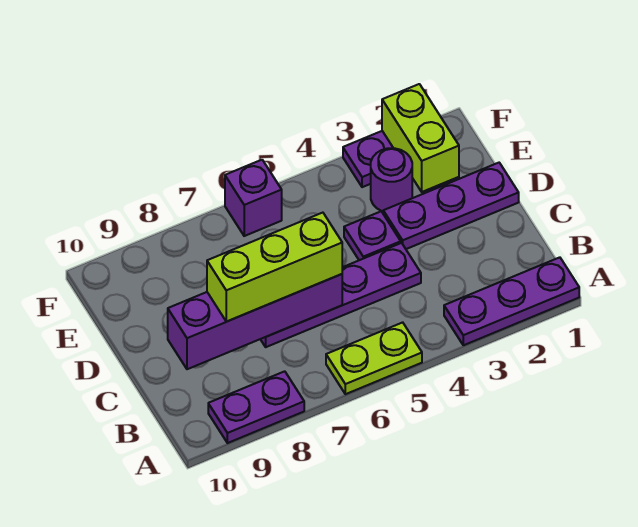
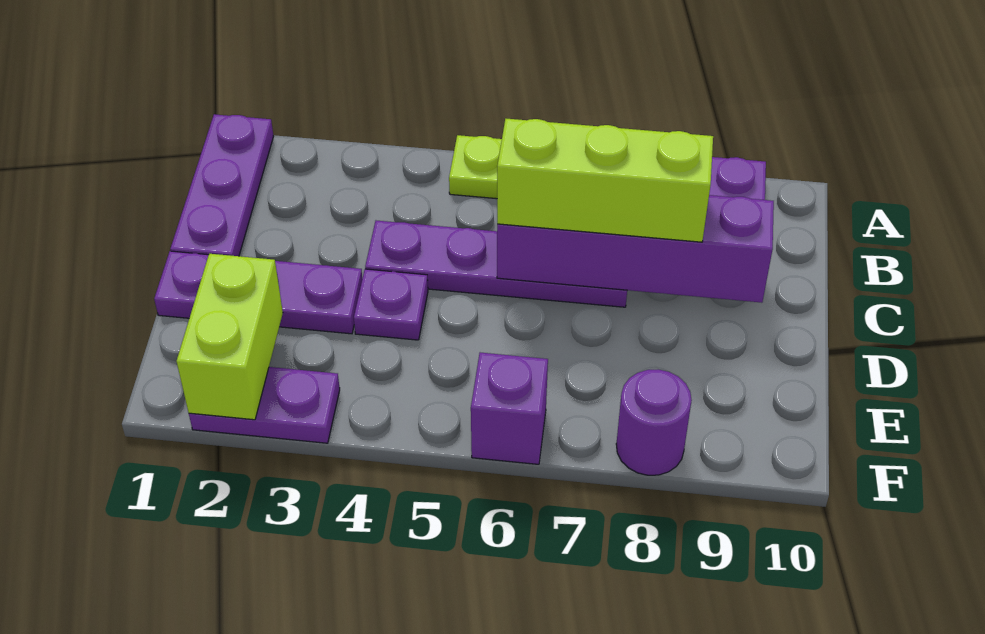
purple plate A1:A3 level 1 -> purple plate A1:C1 level 1
purple round brick E3 level 1 -> purple round brick F8 level 1

